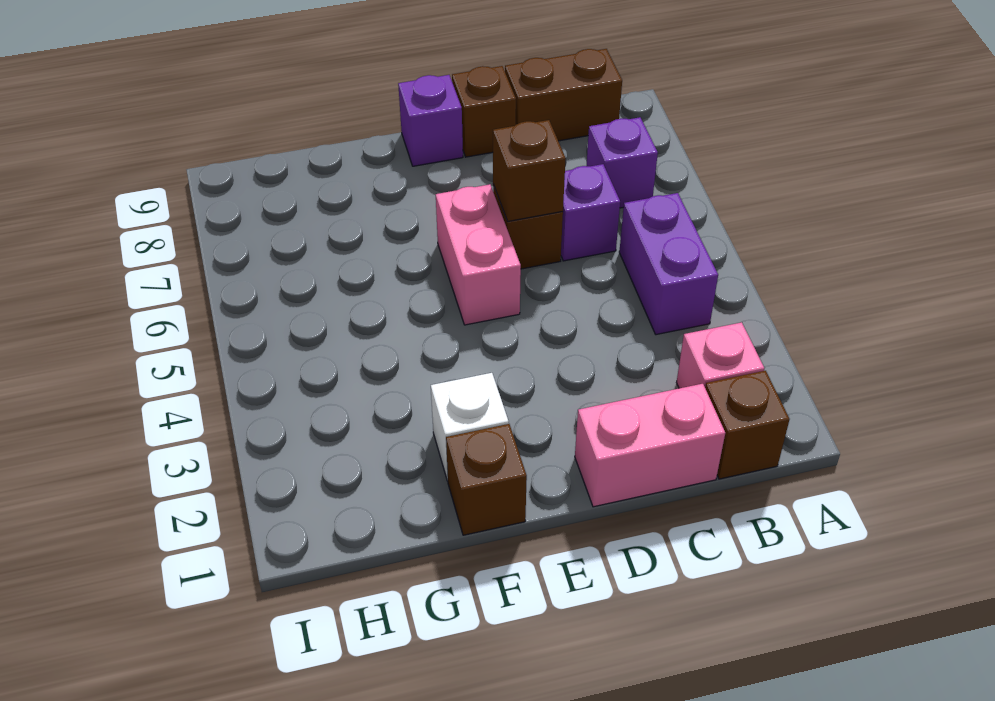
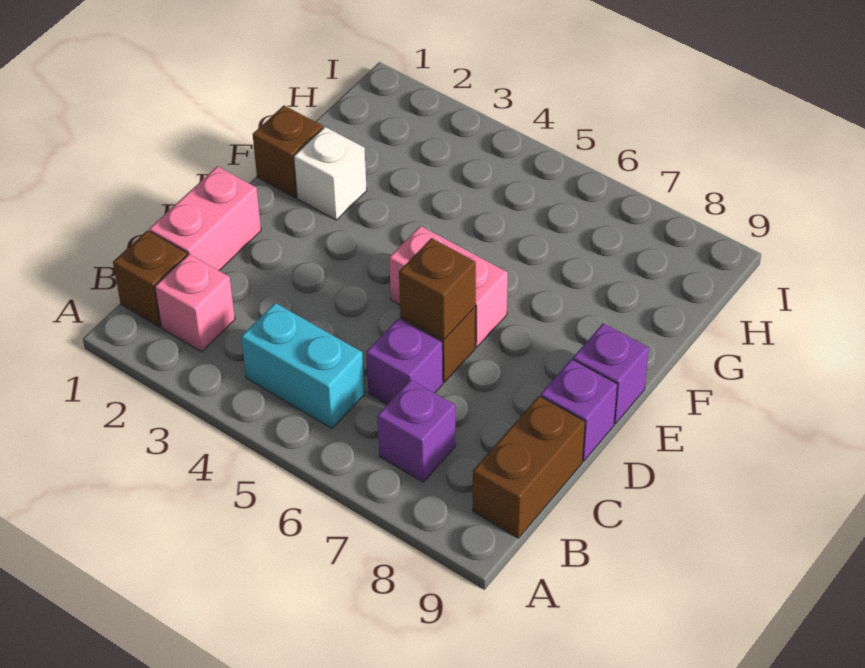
purple brick B4:B5 level 1 -> cyan brick B4:B5 level 1
brown brick D9 level 1 -> purple brick D9 level 1

